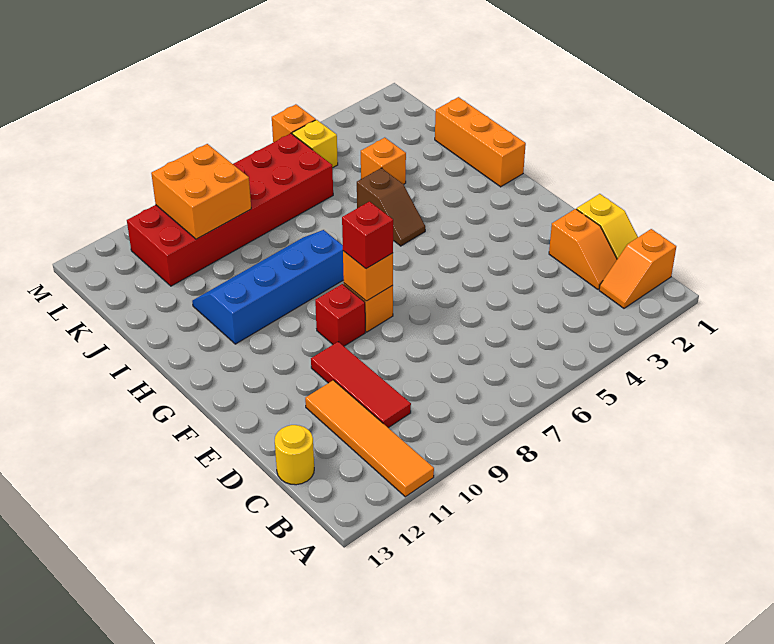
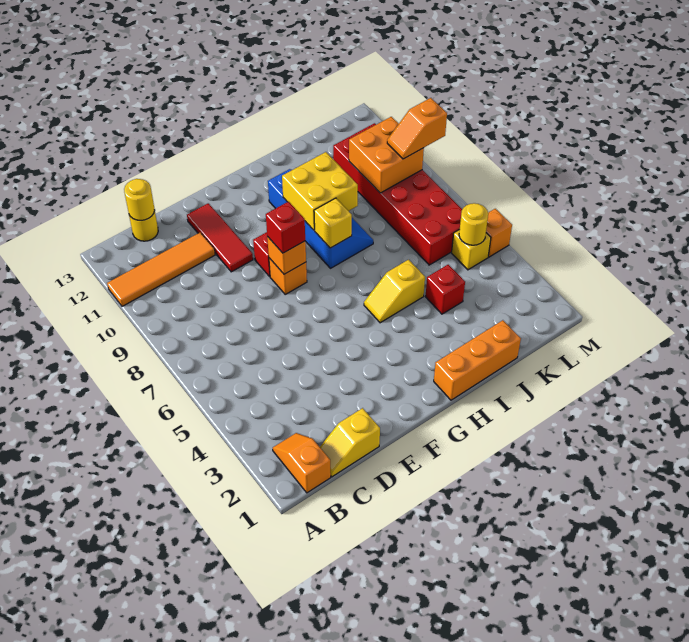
orange slope C2:D2 level 1 top D -> orange slope L9:M9 level 3 top M
red tile C10:E10 level 1 -> red tile E10:E12 level 1
none -> yellow round brick C13 level 2
brown slope H5:I5 level 1 top I -> yellow slope H5:I5 level 1 top I
none -> yellow brick H8 level 2
none -> yellow brick H9:I10 level 2
orange brick J4 level 1 -> red brick J4 level 1
none -> yellow round brick L5 level 2

